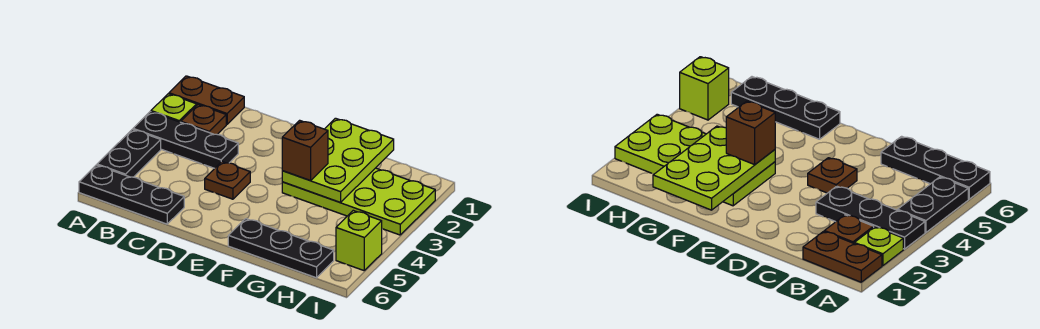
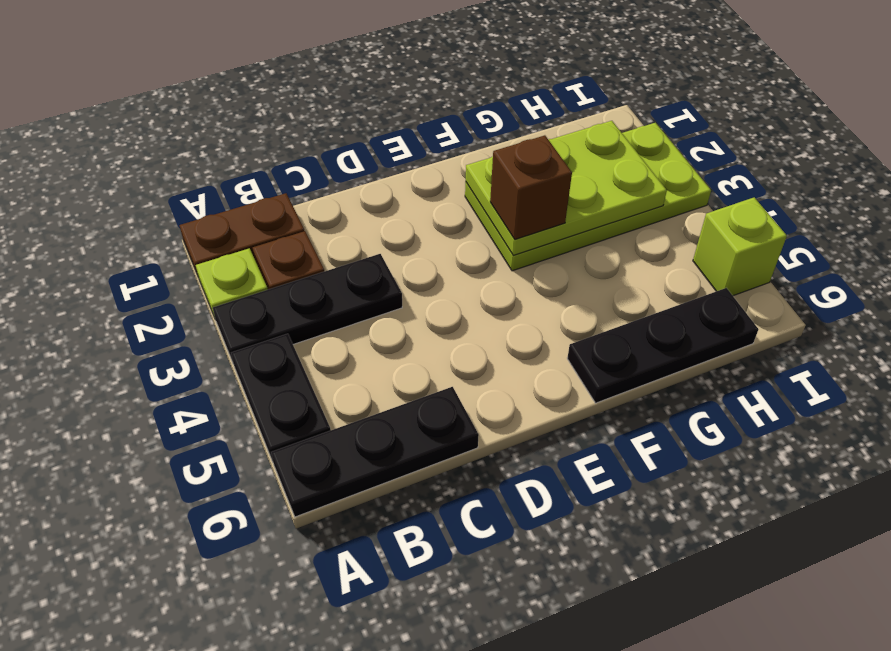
brown plate D4 level 1 -> none
lime plate F1:G3 level 2 -> lime plate F2:H3 level 2

